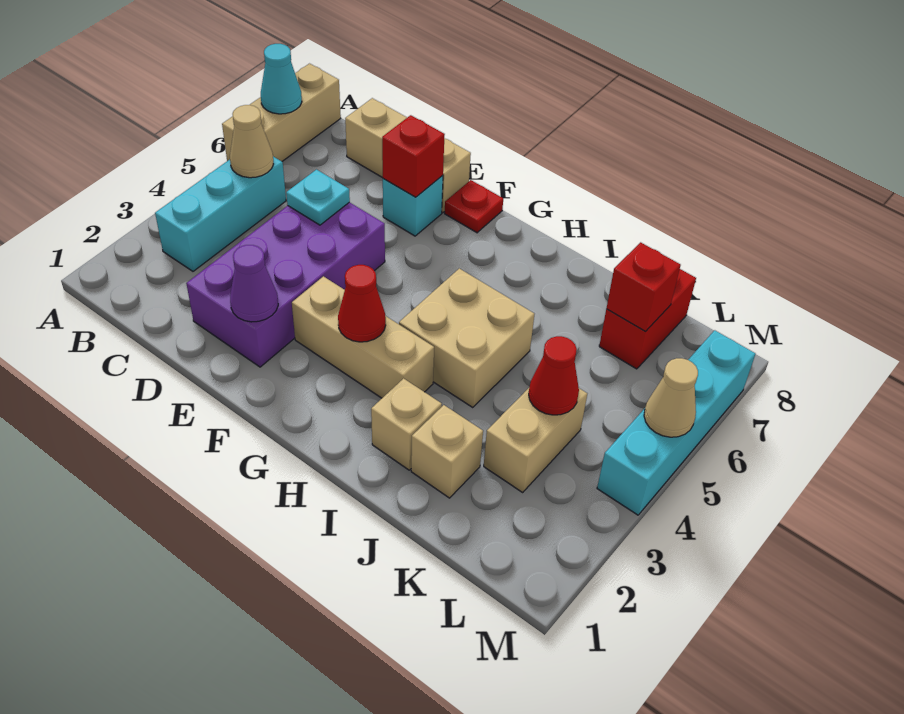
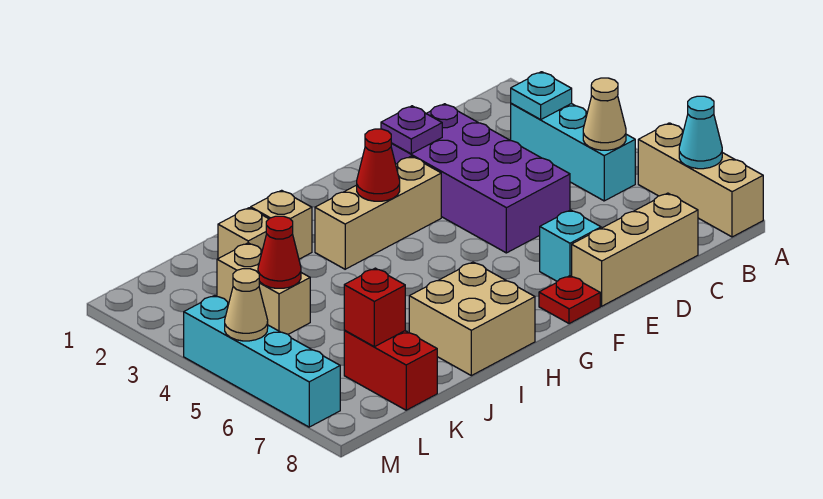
cyan plate D5 level 2 -> cyan plate B3 level 2
purple cone E2 level 2 -> purple plate E2 level 2
red brick E7 level 2 -> none
tan brick H4:I5 level 1 -> tan brick H7:I8 level 1

